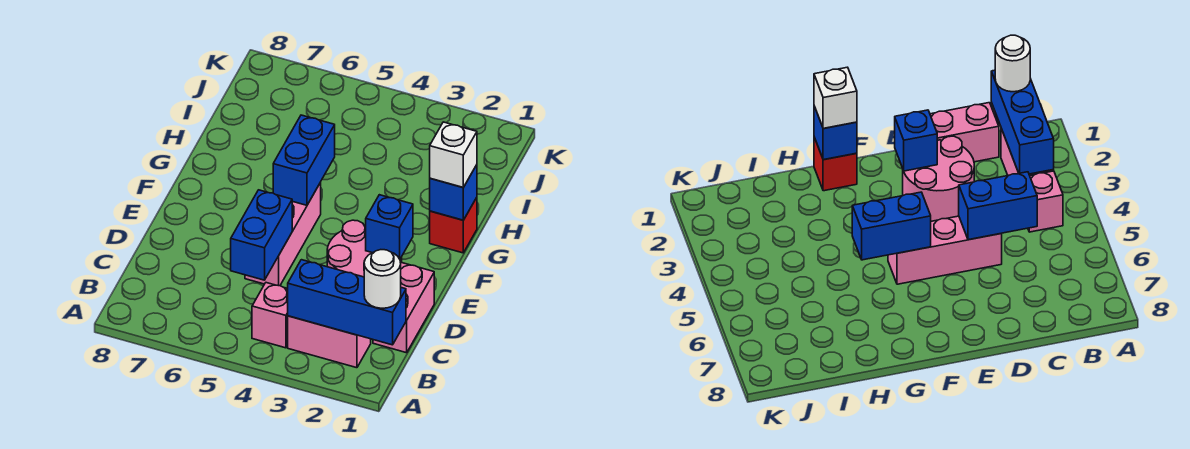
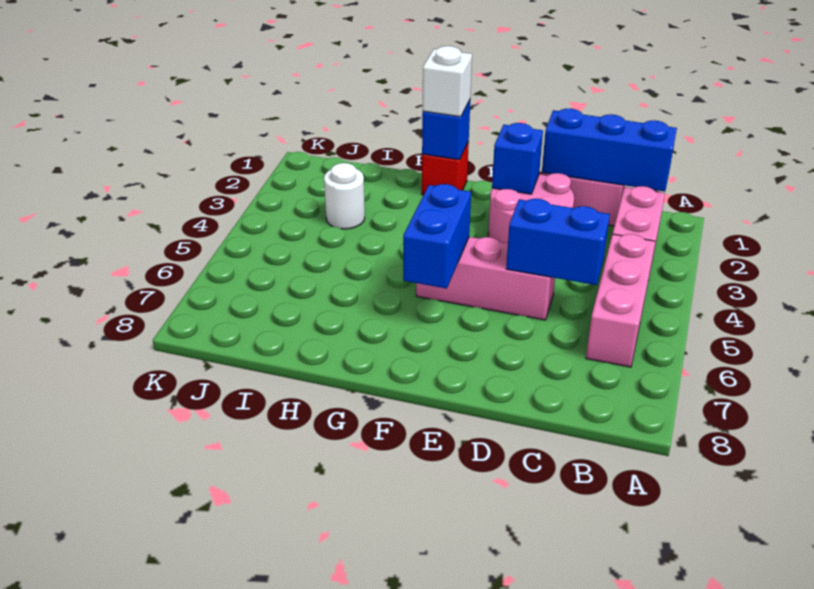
blue brick B1:B3 level 2 -> blue brick B1:D1 level 2
white round brick B1 level 3 -> white round brick I3 level 1
pink brick B4 level 1 -> pink brick B4:B6 level 1
blue brick F5:G5 level 2 -> blue brick F5:F6 level 2

